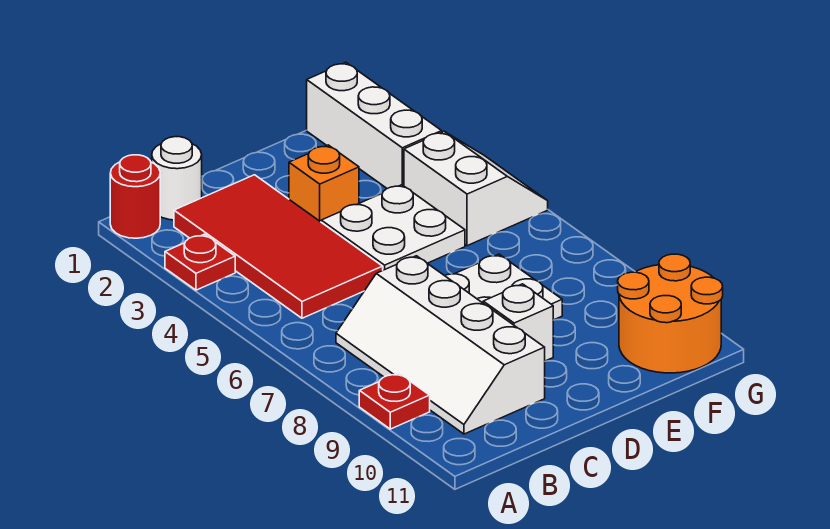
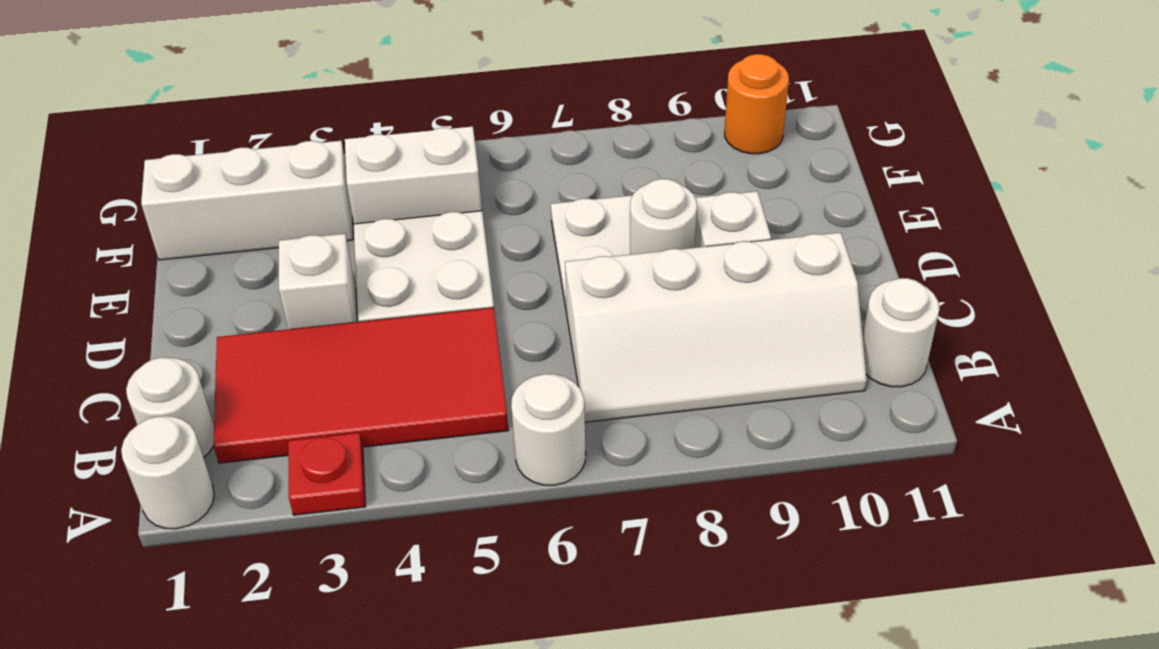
red round brick A1 level 1 -> white round brick A1 level 1
none -> white round brick A6 level 1
red plate A9 level 1 -> none
none -> white round brick B11 level 1
orange brick D3 level 1 -> white brick D3 level 1
none -> white round brick D8 level 2
orange round brick F10:G11 level 1 -> orange round brick G10 level 1

